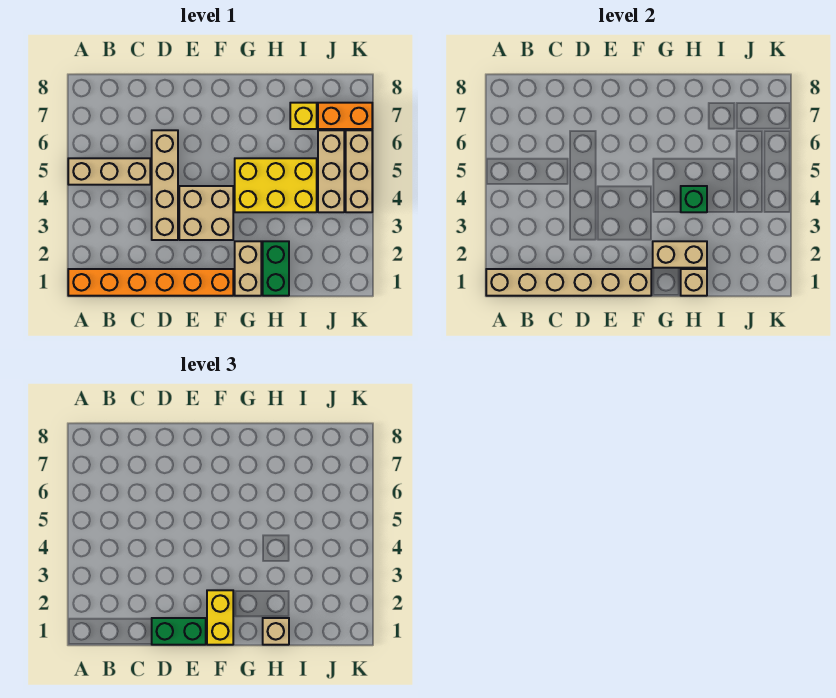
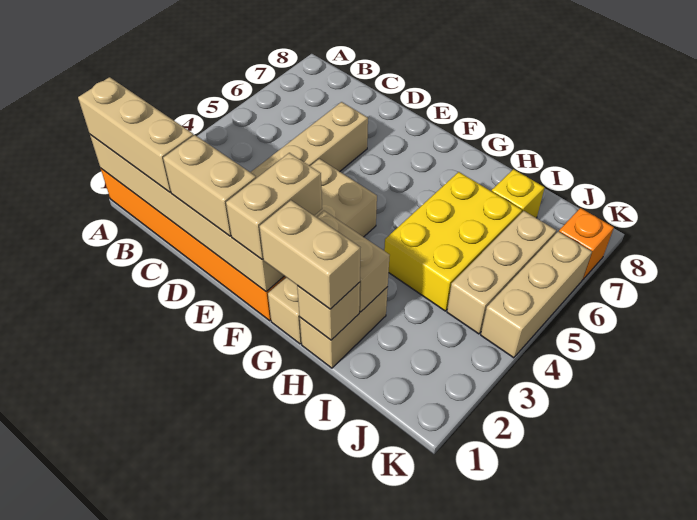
tan brick A5:C5 level 1 -> tan brick A1:C1 level 3
green brick D1:E1 level 3 -> tan brick D1:E1 level 3
yellow brick F1:F2 level 3 -> tan brick F1:F2 level 3
yellow brick G4:I5 level 1 -> yellow brick H4:I6 level 1
green brick H1:H2 level 1 -> tan brick H1:H2 level 1
tan brick H1 level 3 -> tan brick G1:H1 level 3
green brick H4 level 2 -> none
orange brick J7:K7 level 1 -> orange brick K7 level 1

